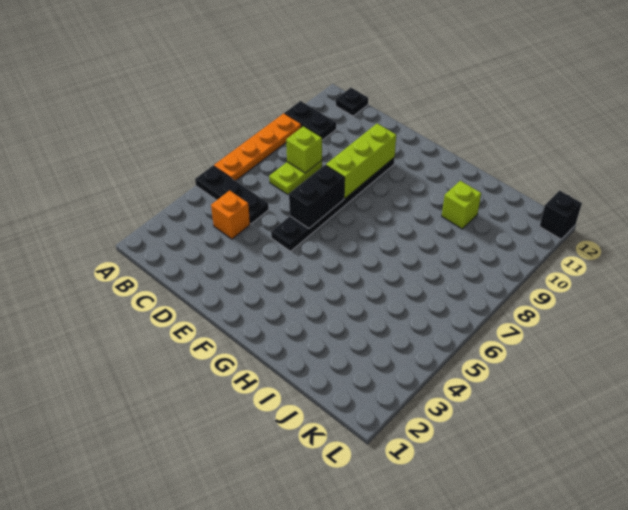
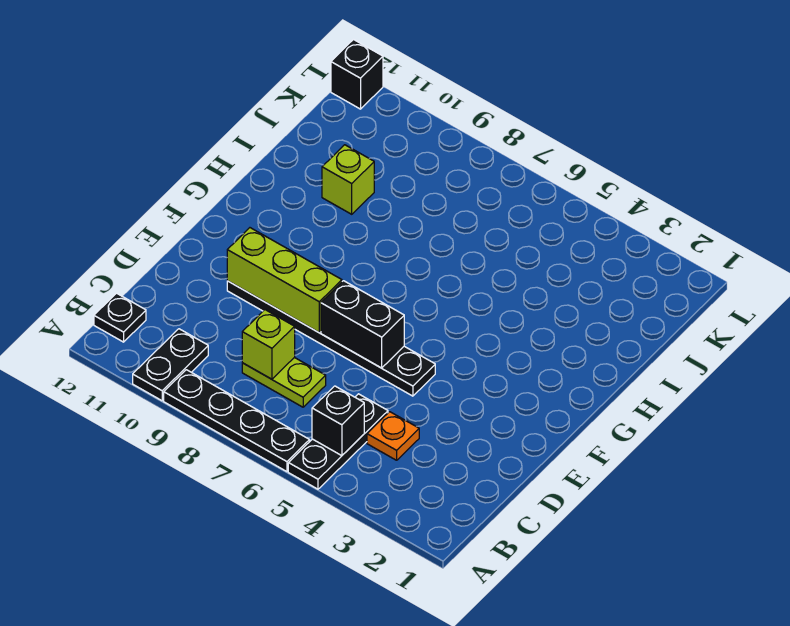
orange plate A6:A9 level 1 -> black plate A6:A9 level 1
none -> black brick B5 level 2
orange brick C4 level 1 -> orange plate C4 level 1

